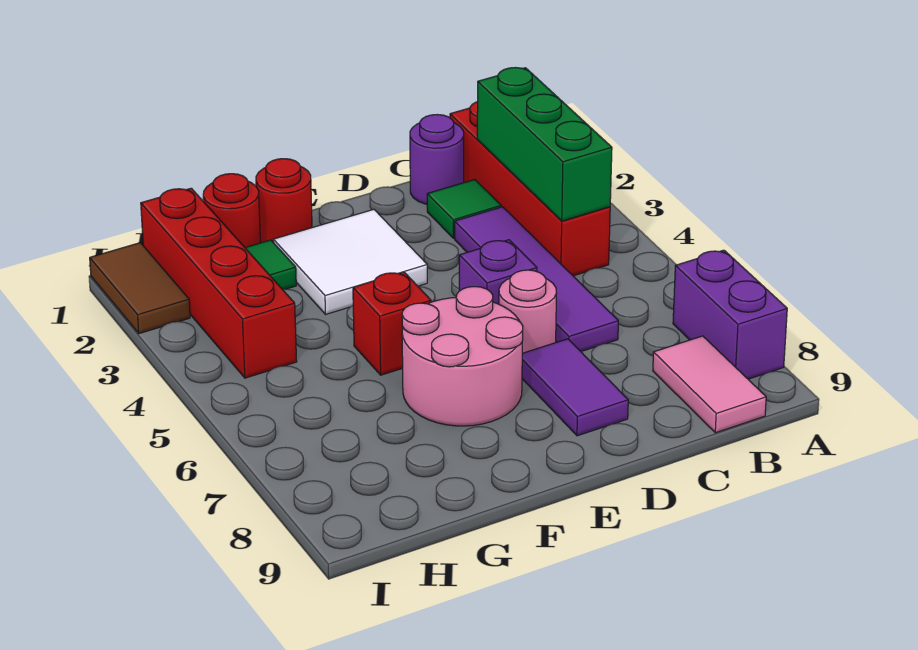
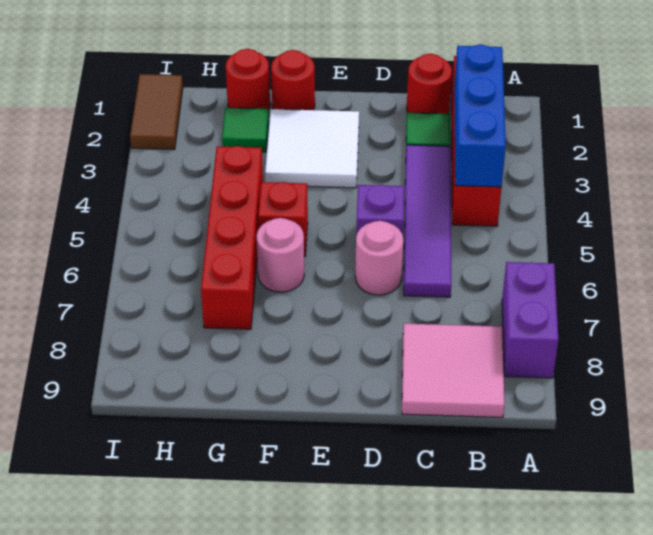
green brick B2:B4 level 2 -> blue brick B2:B4 level 2
pink tile B8:B9 level 1 -> pink tile B8:C9 level 1
purple round brick C1 level 1 -> red round brick C1 level 1
purple tile D7:D8 level 1 -> none
pink round brick E6:F7 level 1 -> pink round brick F6 level 1
red brick H1:H4 level 1 -> red brick G4:G7 level 1

